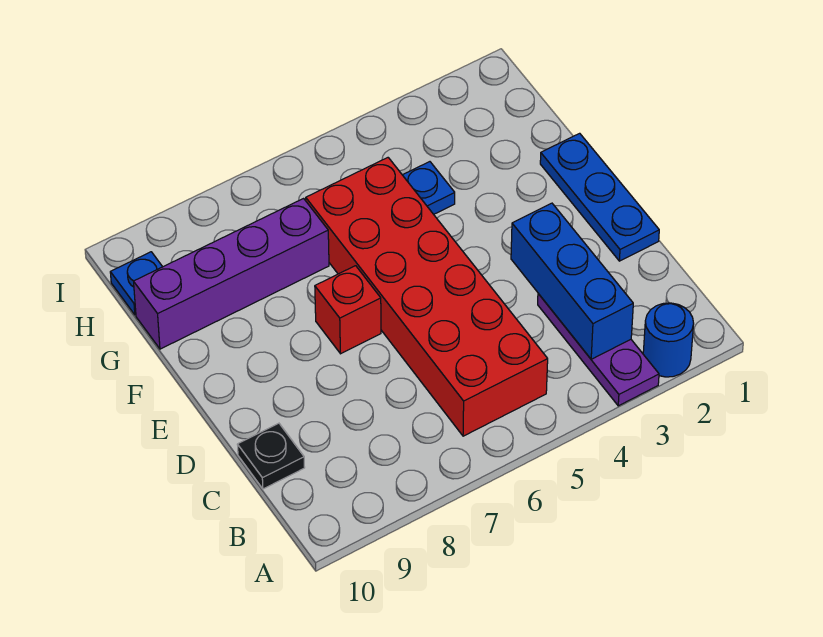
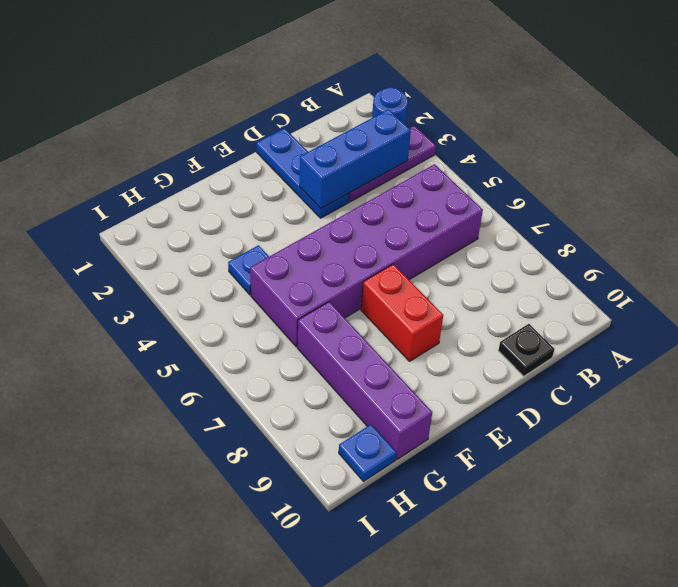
red brick B5:G6 level 1 -> purple brick B5:G6 level 1
blue plate D1:F1 level 1 -> blue plate D1:D3 level 1
red brick E7 level 1 -> red brick E7:E8 level 1

